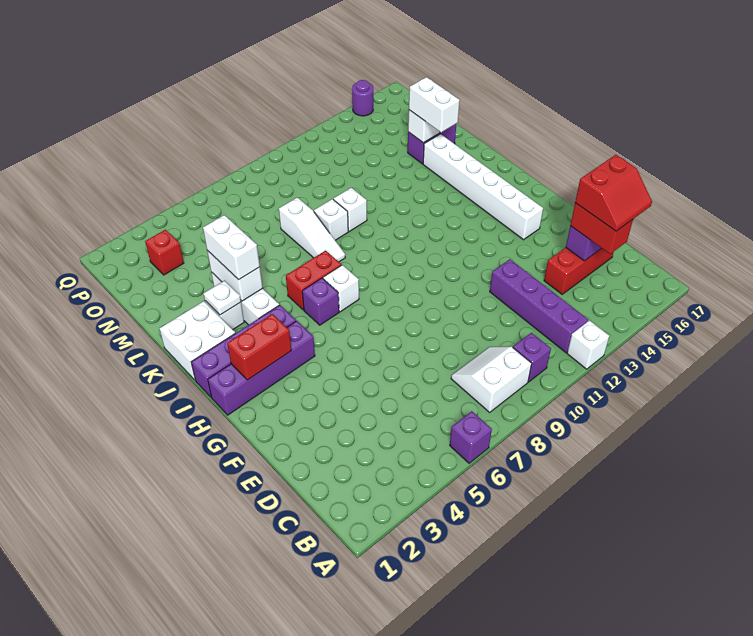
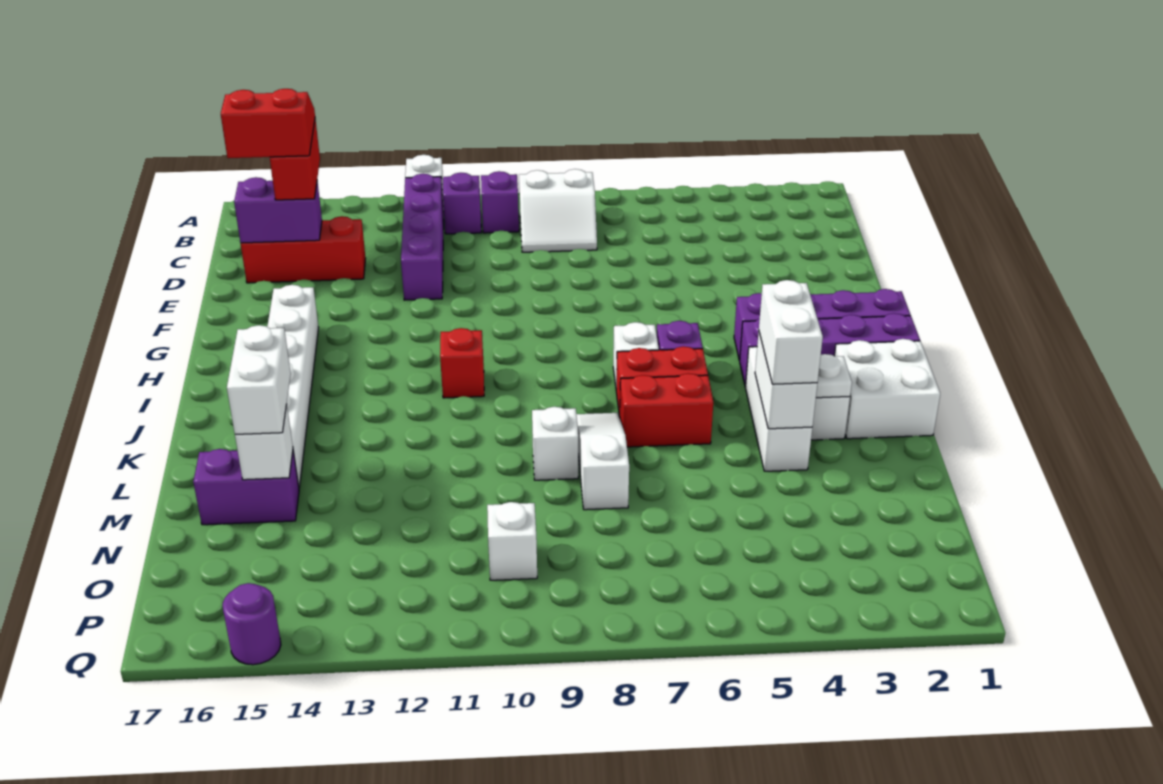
purple brick A6 level 1 -> purple brick B11 level 1
red brick H2:H3 level 2 -> red brick K6:K7 level 1
white brick L10 level 1 -> white brick O10 level 1
red brick O3 level 1 -> red brick I11 level 1

